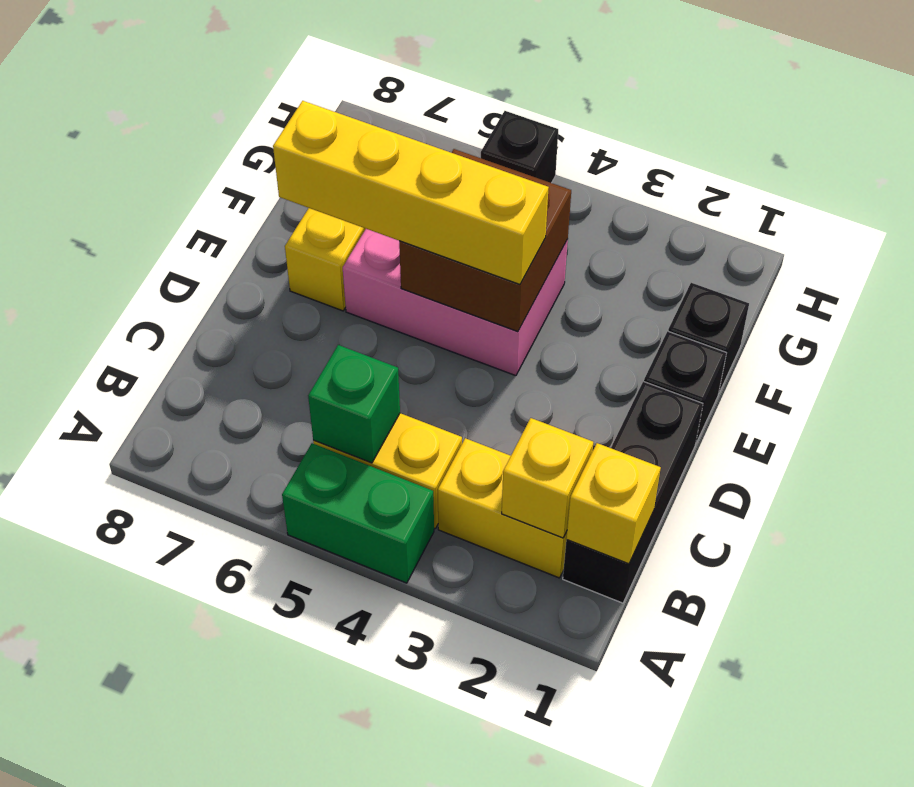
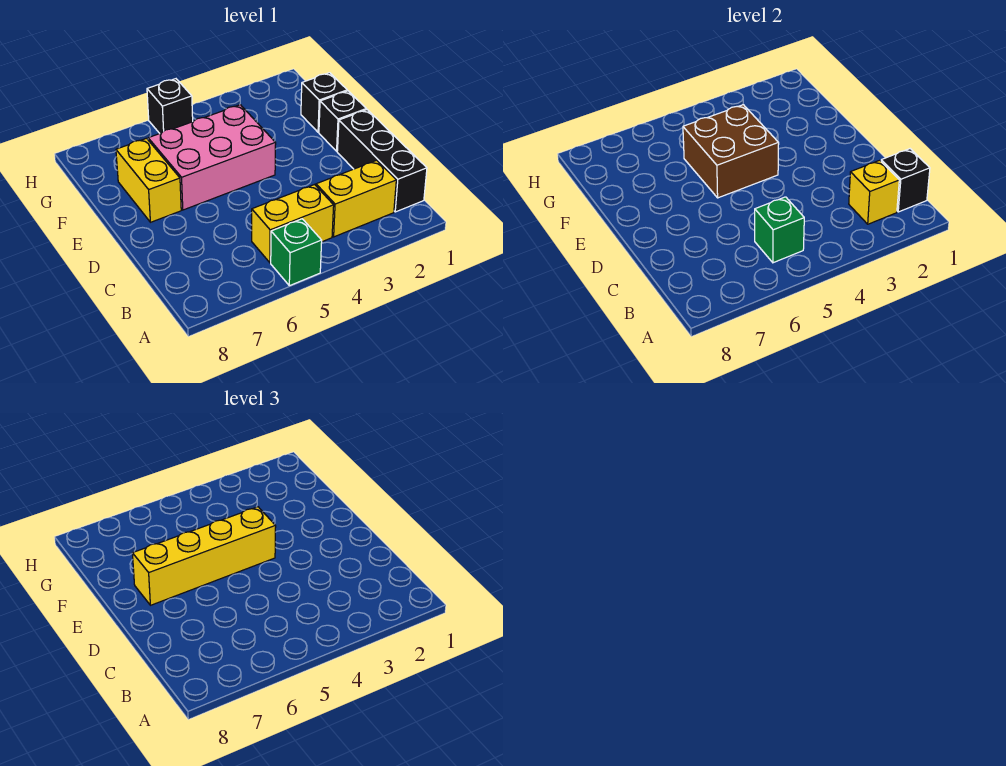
green brick A4:A5 level 1 -> green brick A5 level 1
yellow brick B1 level 2 -> black brick B1 level 2

